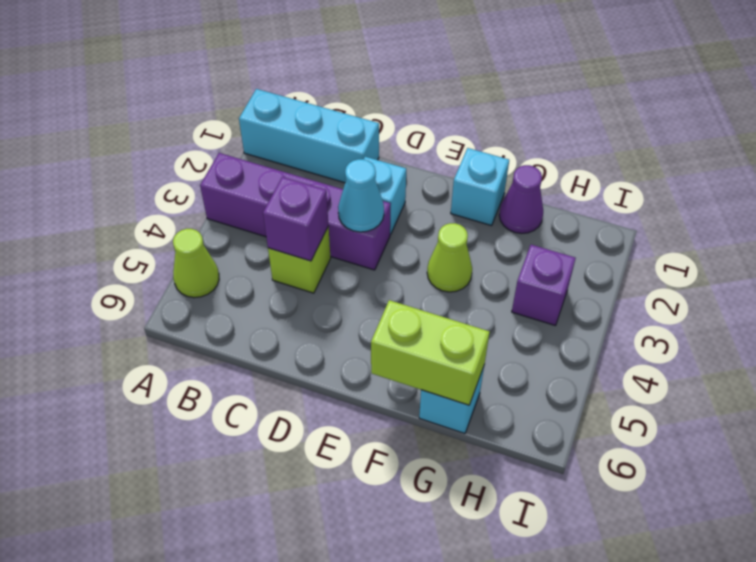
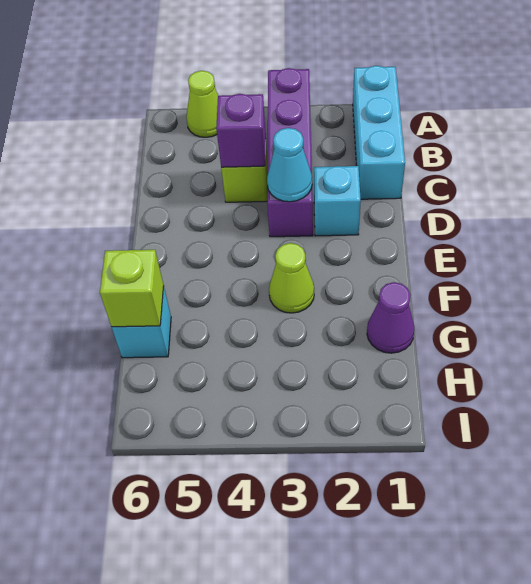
cyan brick F1 level 1 -> none
lime brick F6:G6 level 2 -> lime brick G6 level 2
purple brick H3 level 1 -> none

